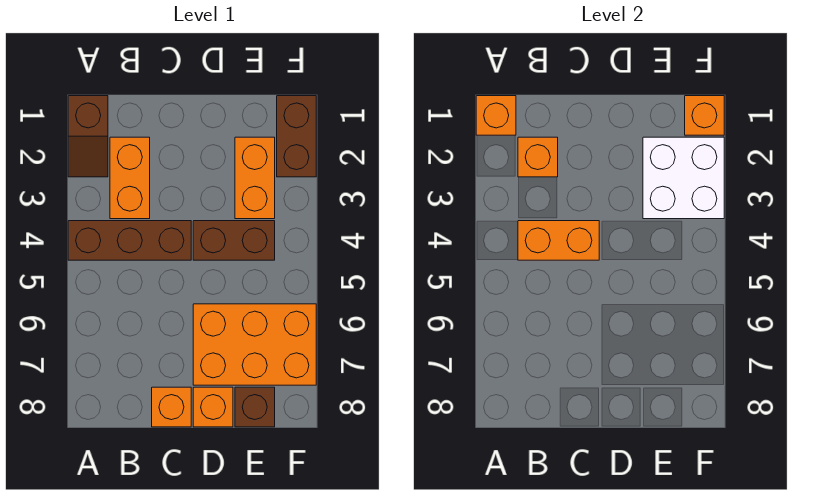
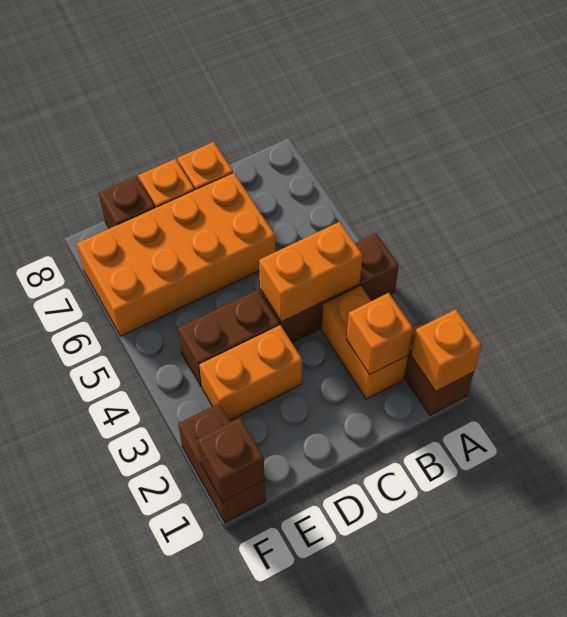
orange brick D6:F7 level 1 -> orange brick C6:F7 level 1
orange brick E2:E3 level 1 -> orange brick D3:E3 level 1
white brick E2:F3 level 2 -> none
orange brick F1 level 2 -> brown brick F1 level 2

